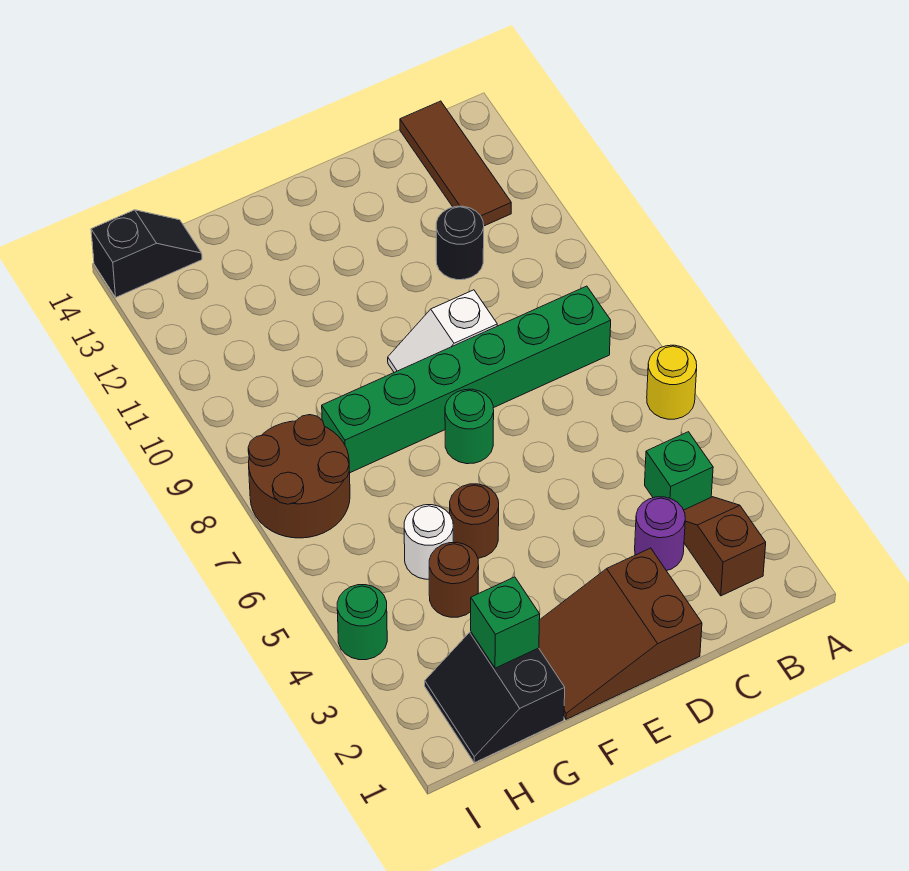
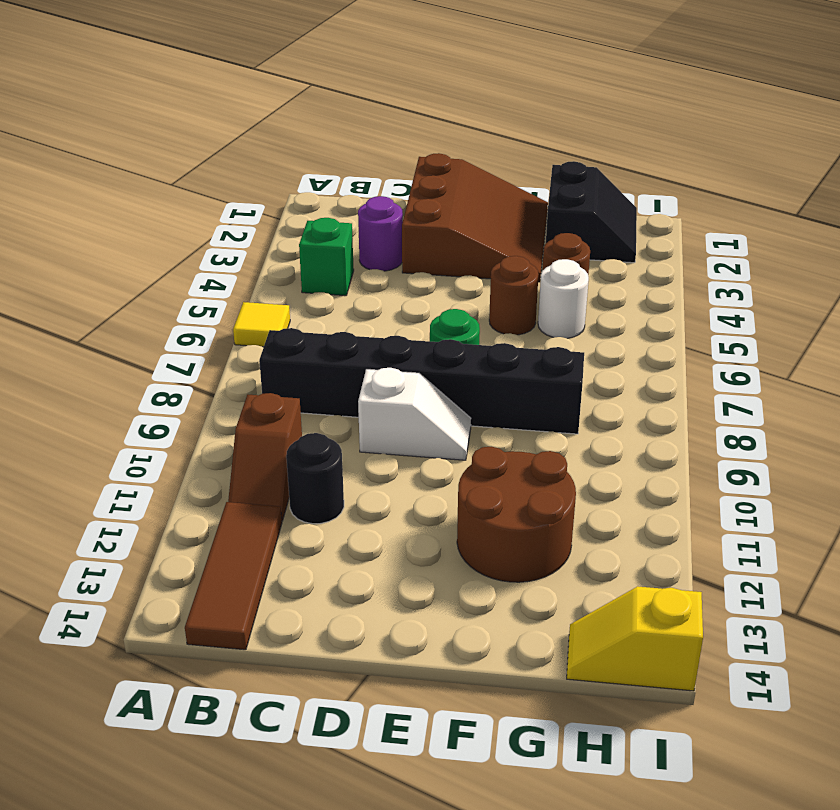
yellow round brick A6 level 1 -> yellow tile A6 level 1
brown slope B2:B3 level 1 top 2 -> brown slope B10:B11 level 1 top 10
green brick B8:G8 level 1 -> black brick B8:G8 level 1
brown slope D1:F2 level 1 top D -> brown slope D1:F3 level 1 top D
green brick G2 level 2 -> none
brown round brick H7:I8 level 1 -> brown round brick F11:G12 level 1
black slope H14:I14 level 1 top I -> yellow slope H14:I14 level 1 top I
green round brick I4 level 1 -> none

